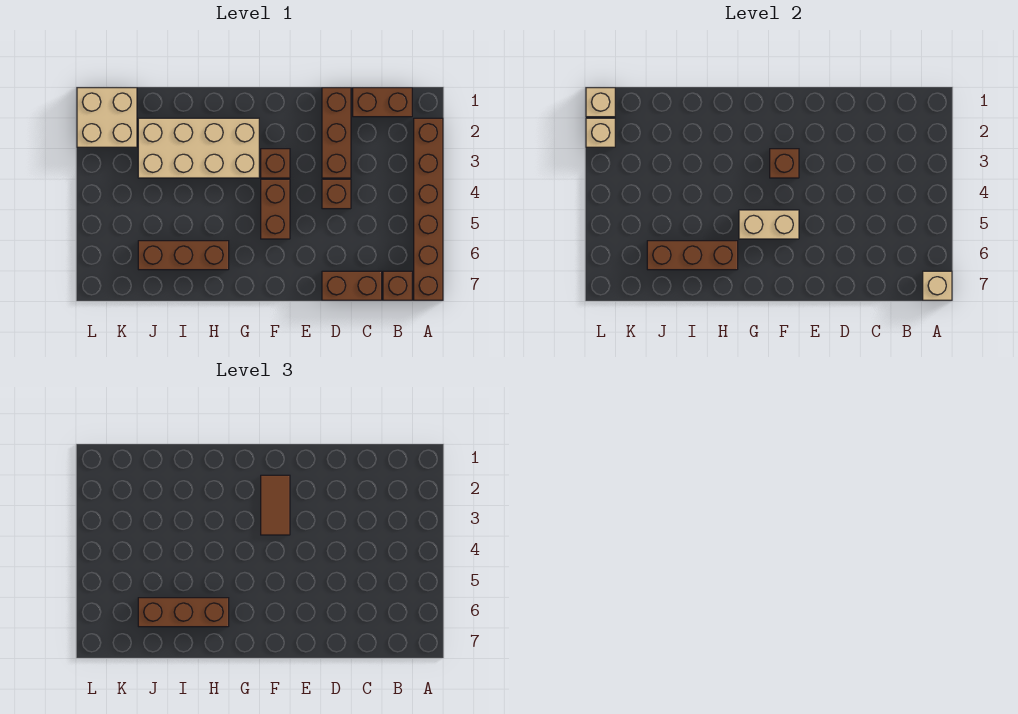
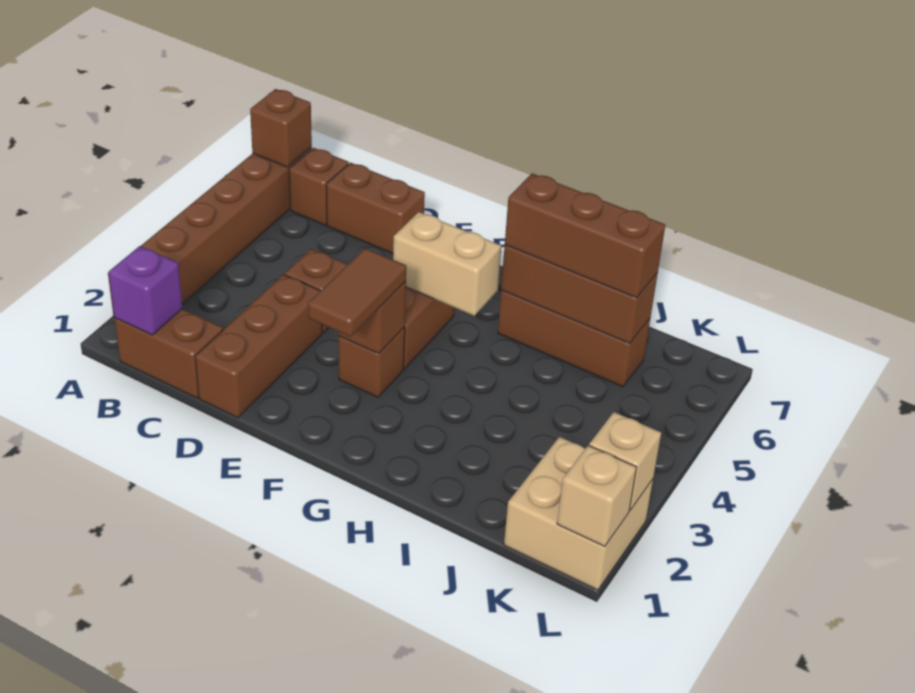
tan brick A7 level 2 -> brown brick A7 level 2
none -> purple brick B1 level 2
tan brick G2:J3 level 1 -> none

